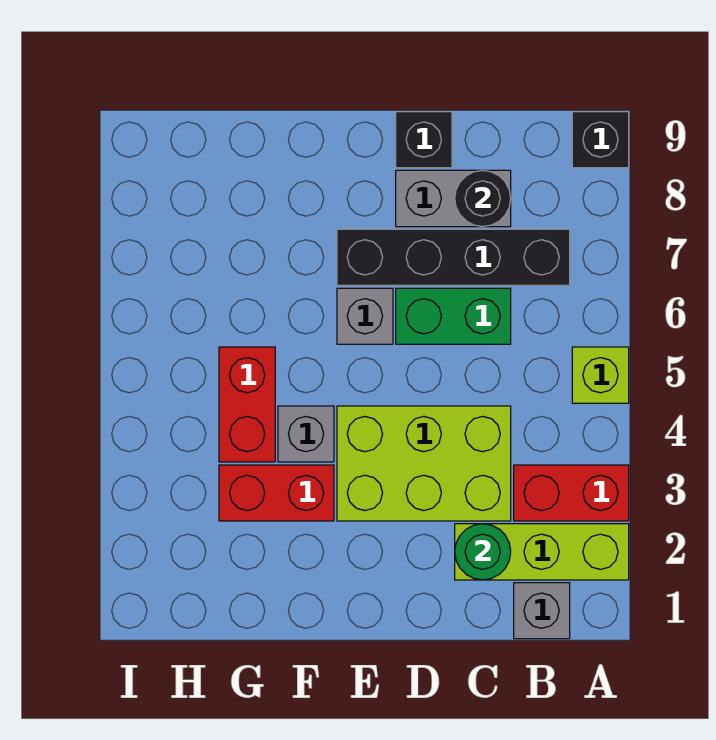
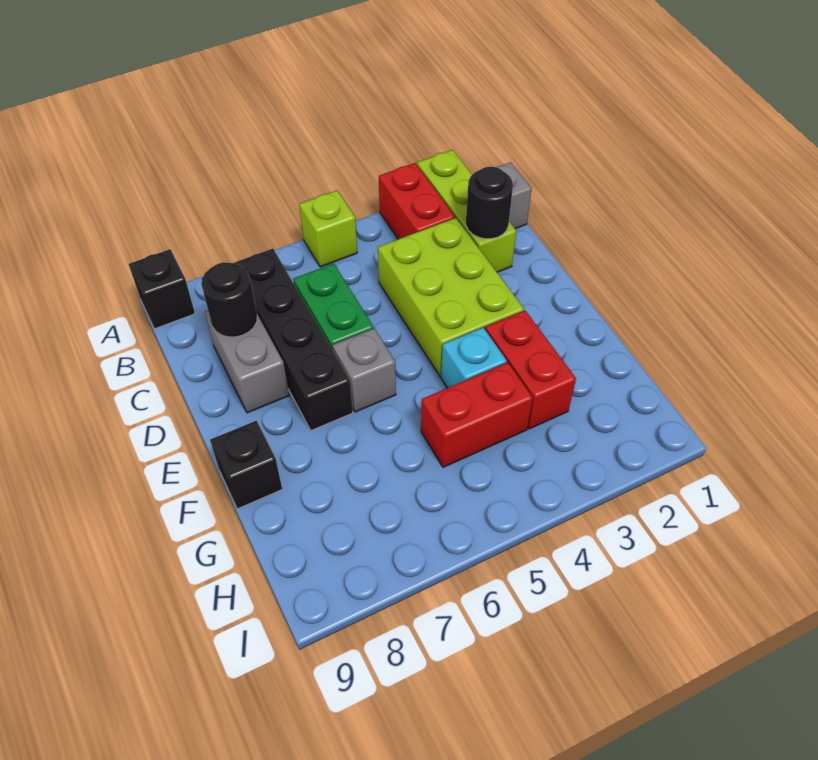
green round brick C2 level 2 -> black round brick C2 level 2
black brick D9 level 1 -> black brick F9 level 1
grey brick F4 level 1 -> cyan brick F4 level 1

